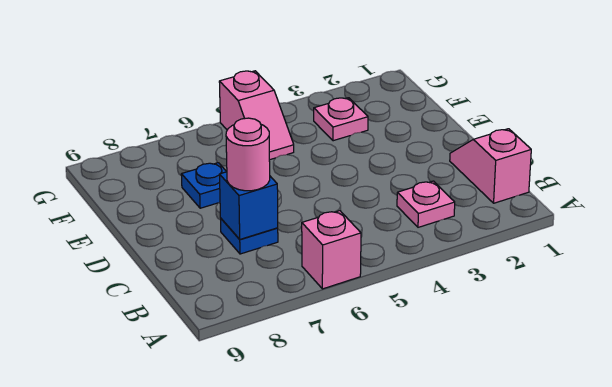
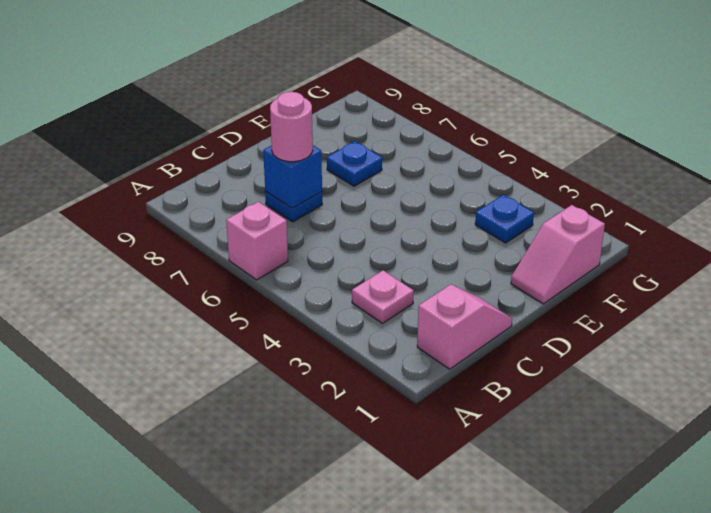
pink plate F3 level 1 -> blue plate F3 level 1
pink slope F5:G5 level 1 top G -> pink slope E1:F1 level 1 top F

